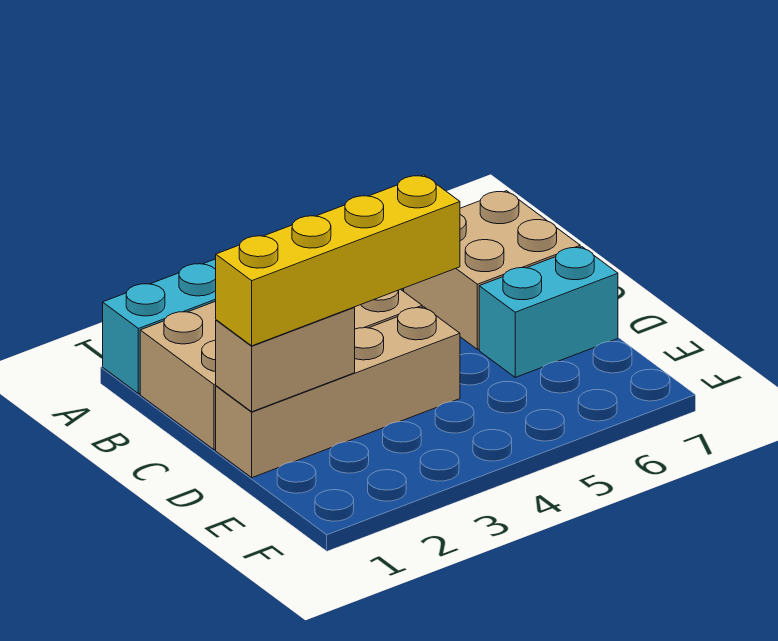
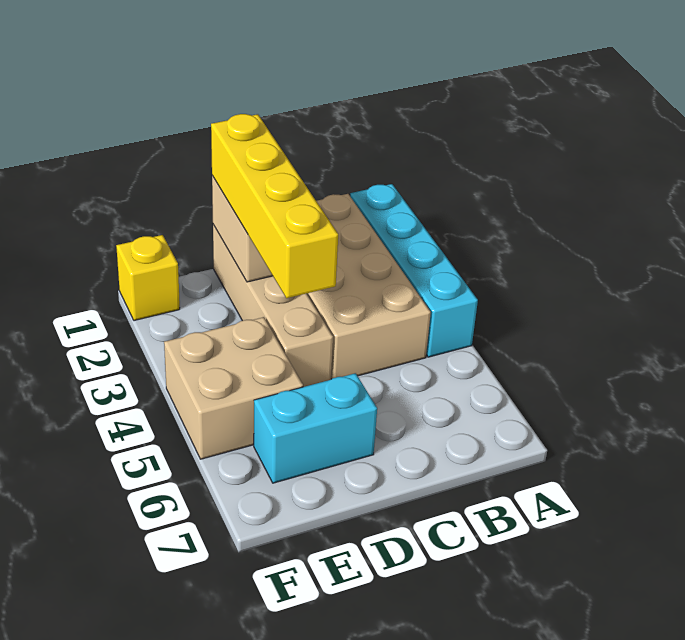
tan brick B6:C7 level 1 -> tan brick E4:F5 level 1
cyan brick D6:D7 level 1 -> cyan brick D6:E6 level 1
none -> yellow brick F1 level 1

